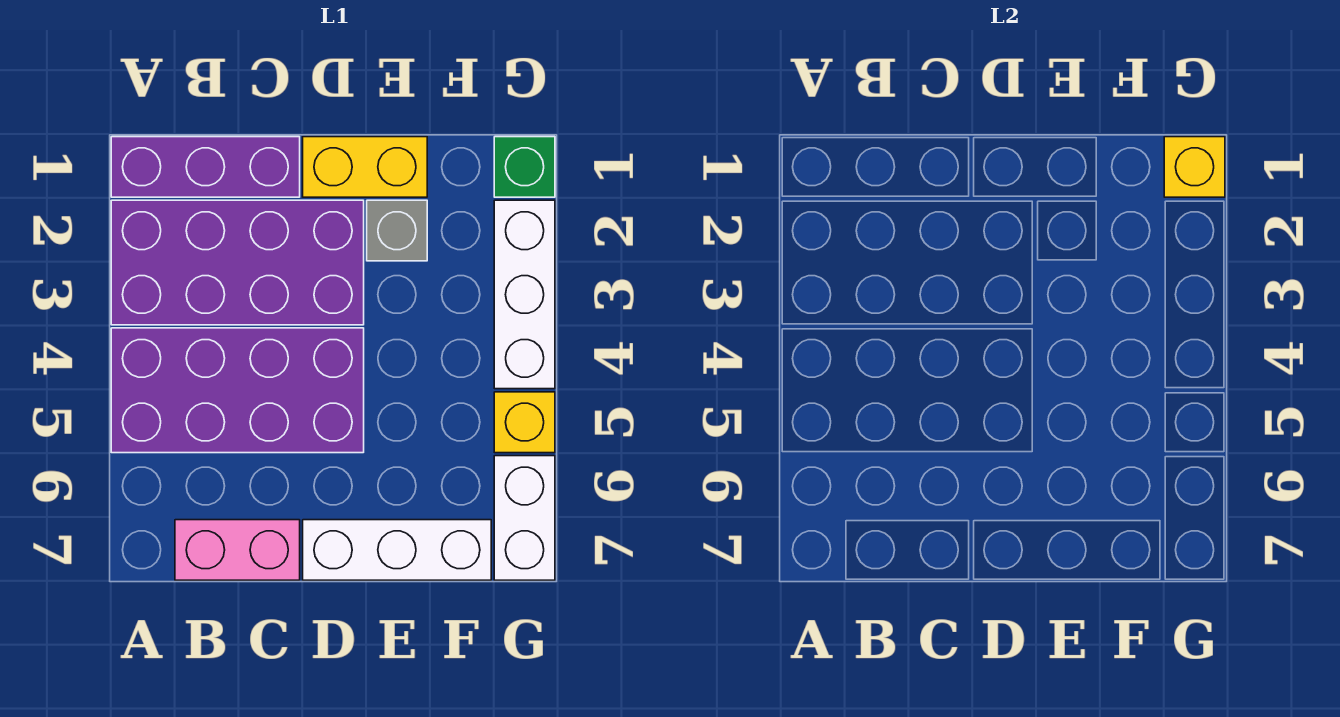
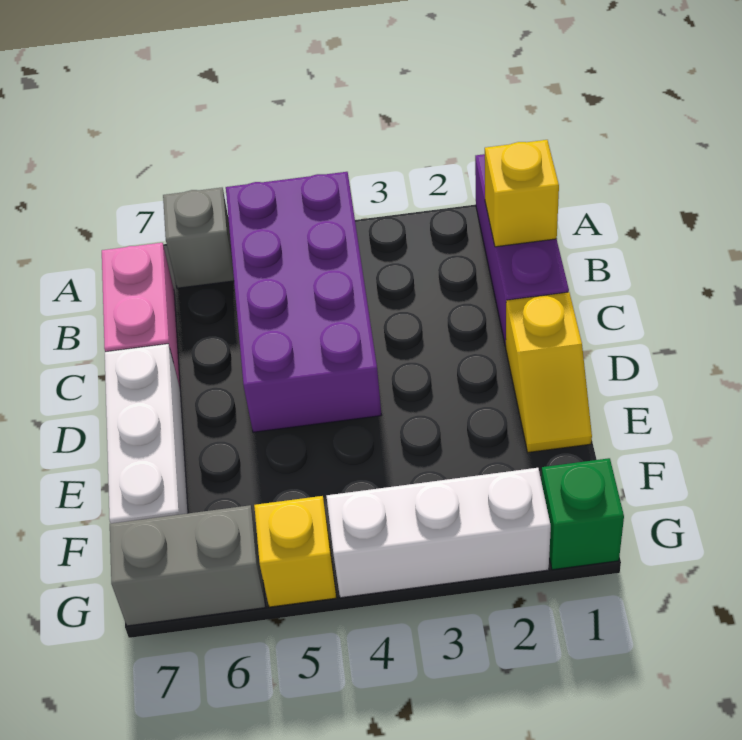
purple brick A2:D3 level 1 -> none
yellow brick D1:E1 level 1 -> yellow slope D1:E1 level 1 top D
grey brick E2 level 1 -> grey brick A6 level 1
yellow brick G1 level 2 -> yellow brick B1 level 2
white brick G6:G7 level 1 -> grey brick G6:G7 level 1

